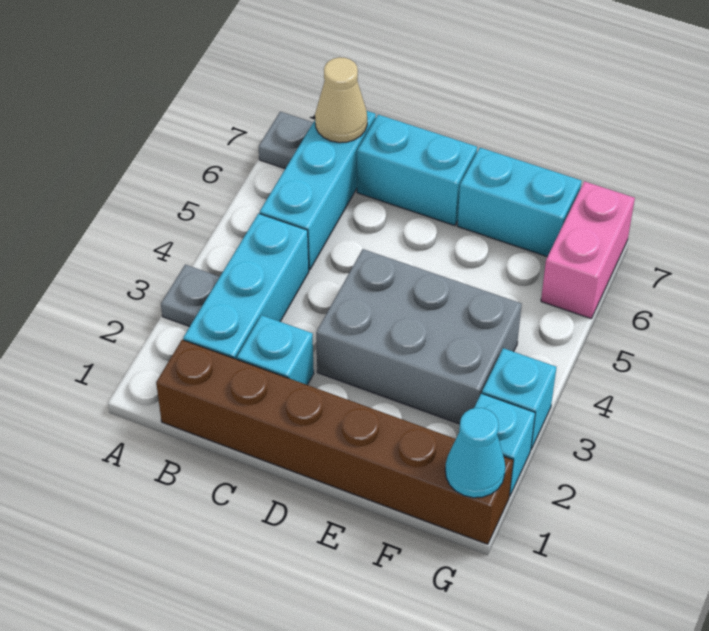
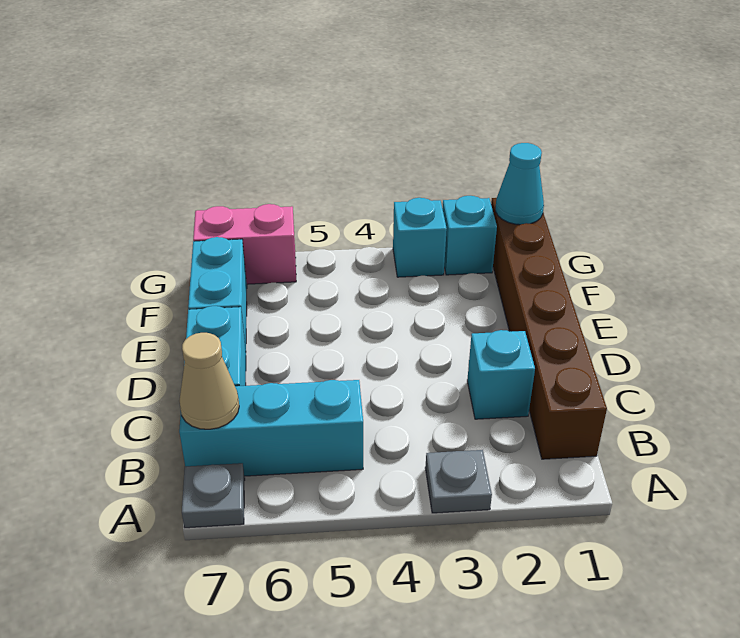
cyan brick B2:B4 level 1 -> none
grey brick D3:F4 level 1 -> none

